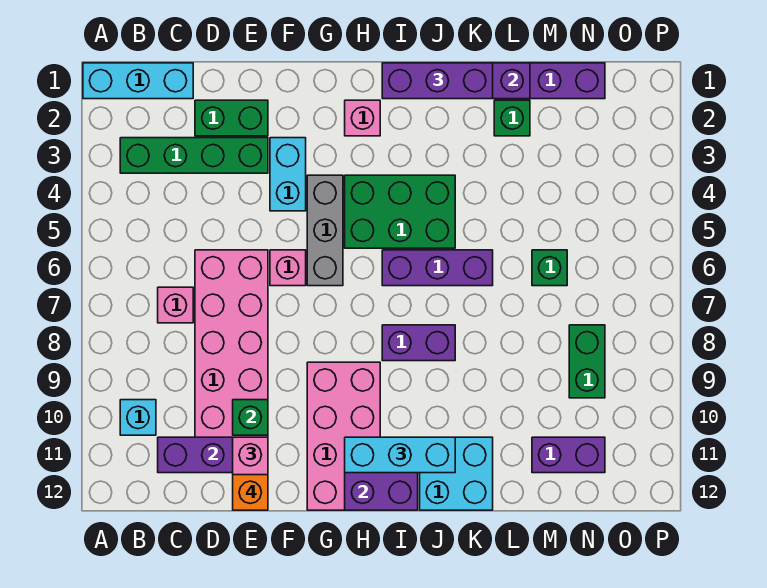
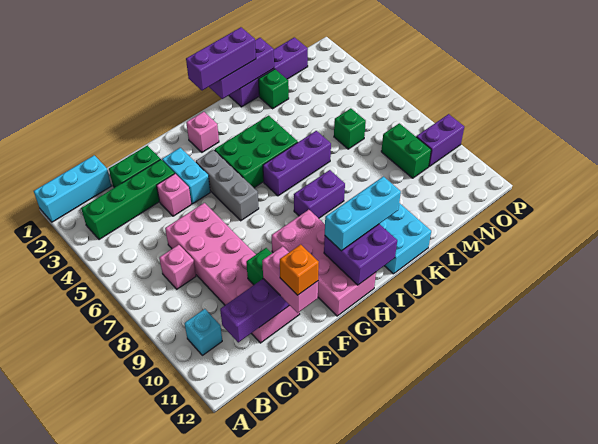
pink brick F6 level 1 -> pink brick E4 level 1
purple brick M11:N11 level 1 -> purple brick O9:P9 level 1

